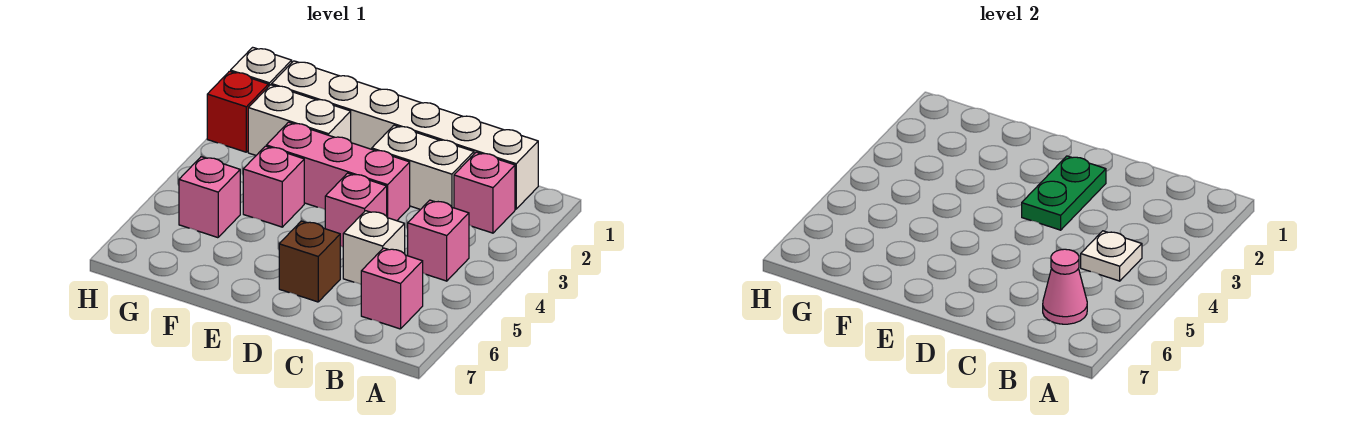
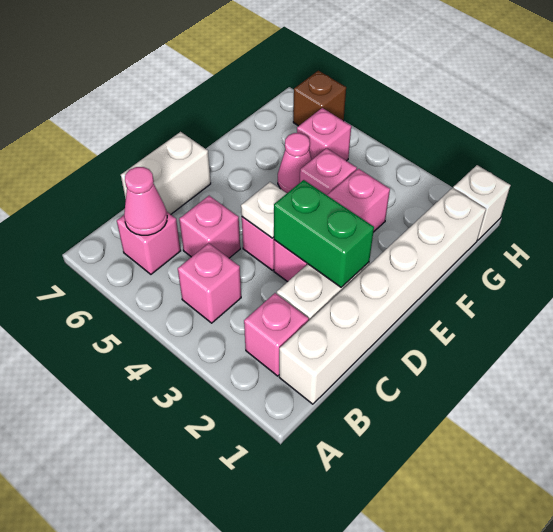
white plate B4 level 2 -> white plate D4 level 2
white brick C5 level 1 -> pink brick C5 level 1
green plate D2:D3 level 2 -> green brick D2:D3 level 2
brown brick D6 level 1 -> brown brick H6 level 1
white brick F2:G2 level 1 -> white brick C7:D7 level 1
none -> pink cone F5 level 1
red brick H2 level 1 -> none

